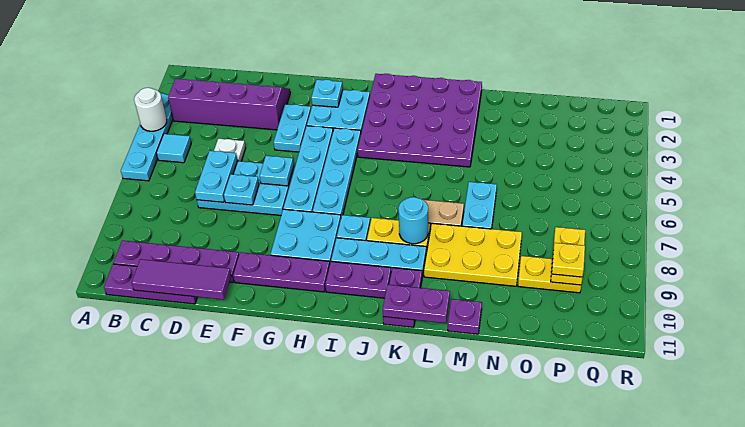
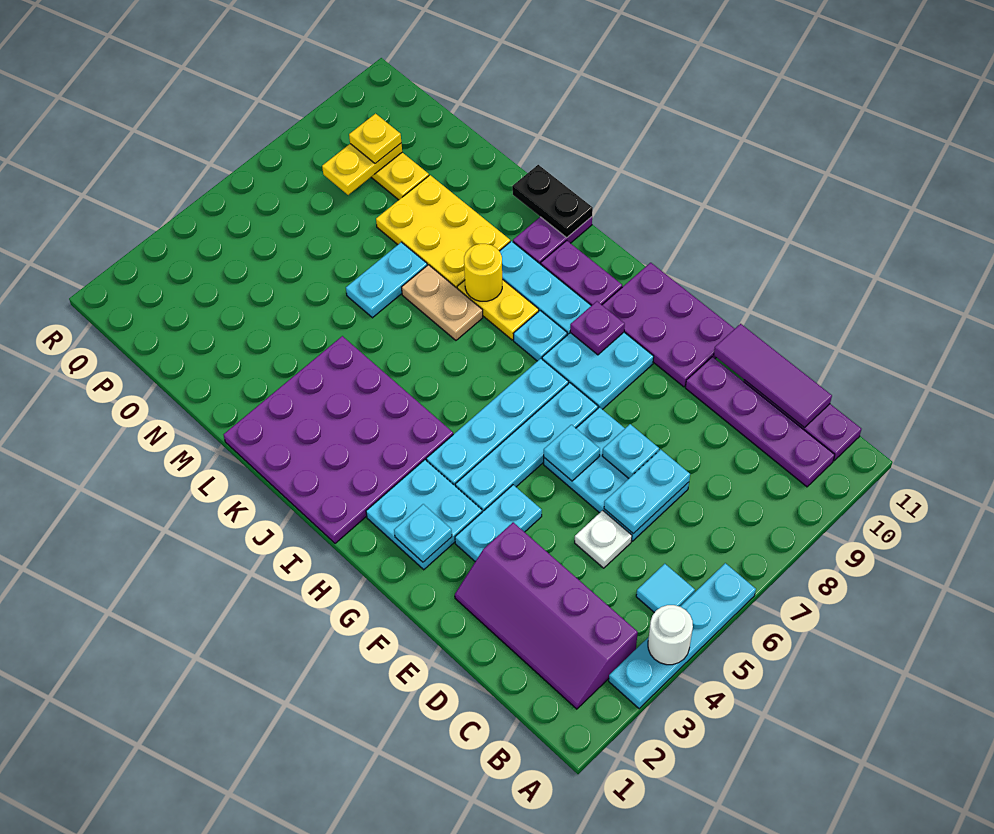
purple plate F10:H10 level 1 -> purple plate F10:H11 level 1
cyan round brick K8 level 2 -> yellow round brick K8 level 2
purple plate K11:L11 level 2 -> black plate K11:L11 level 2
purple plate M11 level 1 -> purple plate H9 level 2

